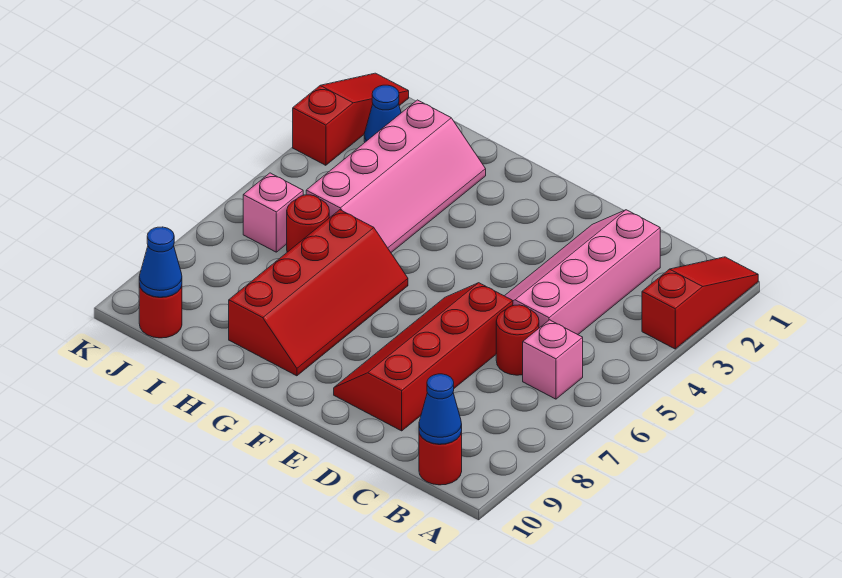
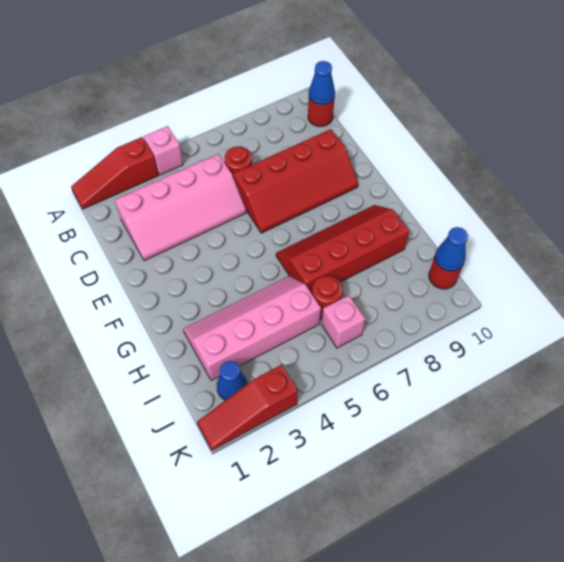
pink brick B6 level 1 -> pink brick A4 level 1

